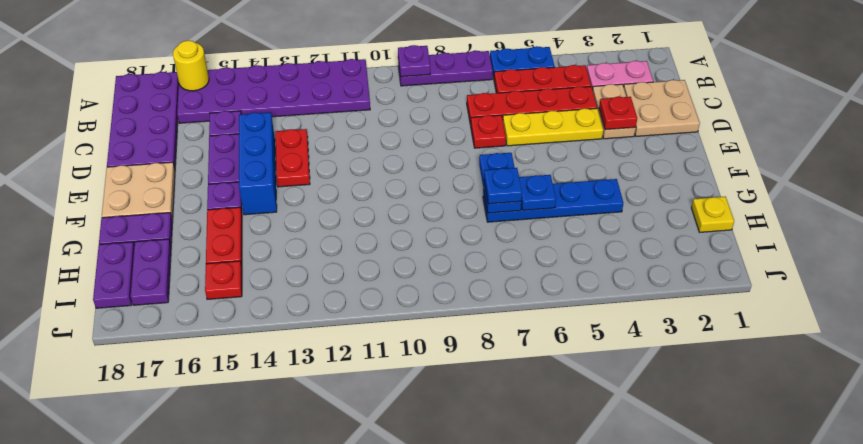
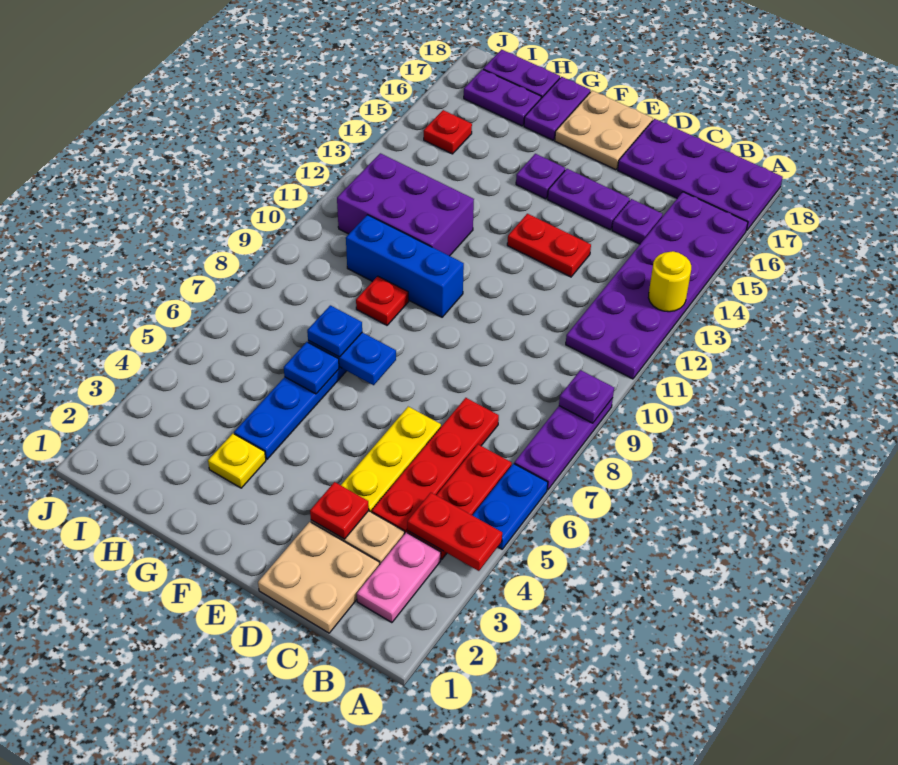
yellow round brick A16 level 2 -> yellow round brick A13 level 2
red plate D7 level 1 -> red plate G9 level 1
blue brick D14:F14 level 1 -> blue brick F10:H10 level 1
none -> purple brick G11:I12 level 1
red plate G15:H15 level 1 -> red plate A4:B4 level 2
yellow plate H1 level 1 -> yellow plate G3 level 1

